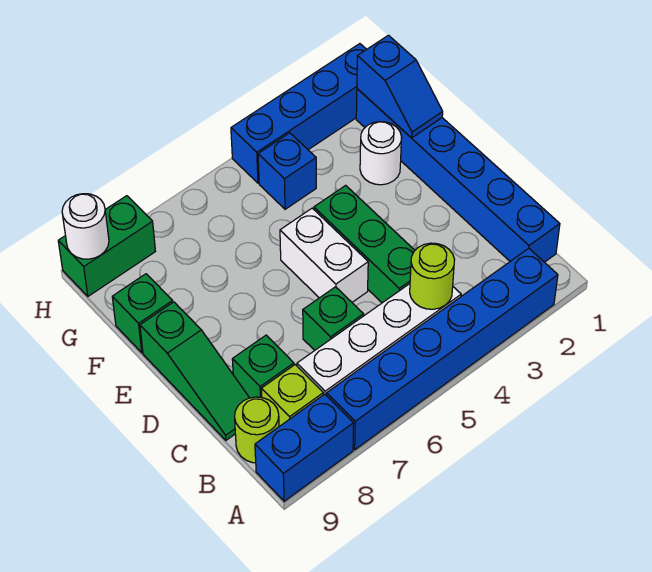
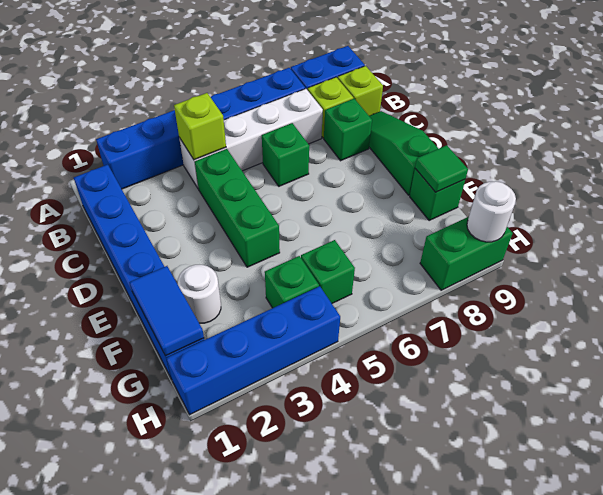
lime round brick B4 level 2 -> lime brick B4 level 2
lime round brick B9 level 1 -> lime brick B9 level 1
white brick D5:E5 level 1 -> none
blue slope F1:G1 level 2 top G -> blue tile F1:G1 level 2
none -> green tile F9 level 2
blue brick G4 level 1 -> green brick G4 level 1
none -> green brick G5 level 1

